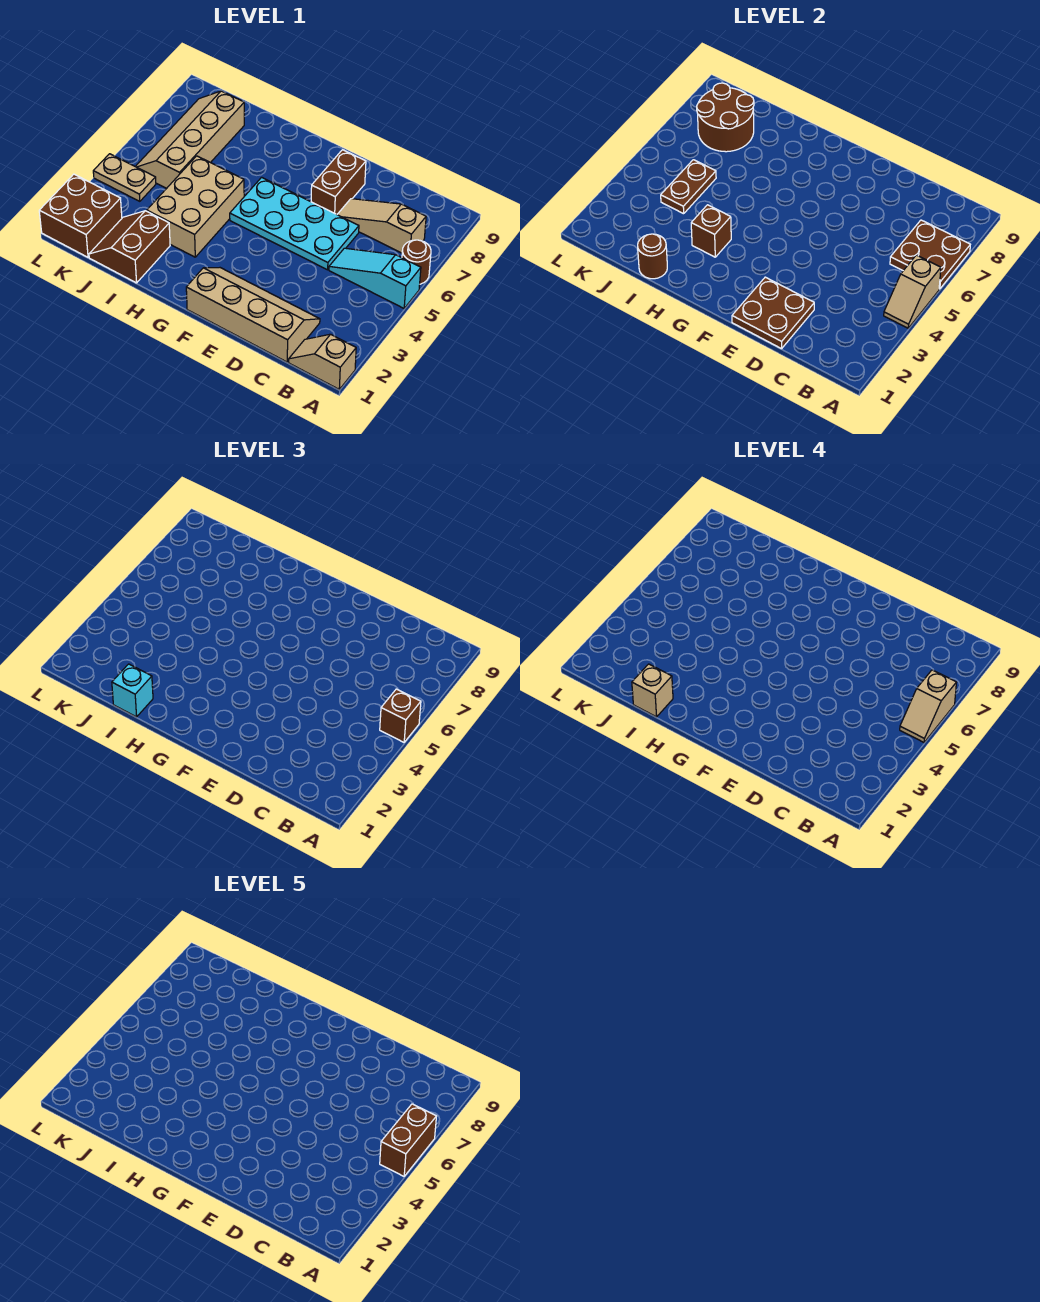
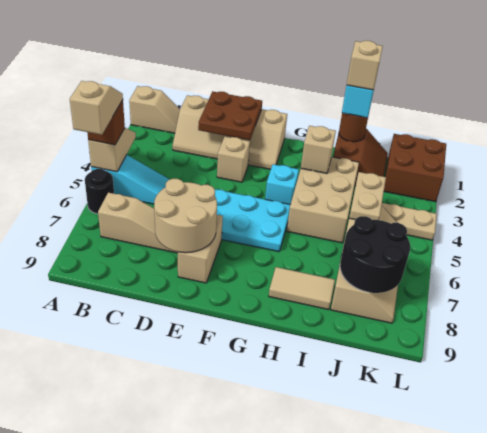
brown brick A5:A6 level 5 -> none
brown round brick A6 level 1 -> black round brick A6 level 1
brown plate A6:B7 level 2 -> none
none -> tan round brick D7:E8 level 2
none -> tan brick E3 level 1
brown brick E7:E8 level 1 -> tan brick E7:E8 level 1
none -> cyan brick G4 level 1
brown brick H3 level 2 -> tan brick H3 level 2
none -> tan tile H8:I8 level 1
brown plate J4:J5 level 2 -> tan plate J4:J5 level 2
brown round brick J7:K8 level 2 -> black round brick J7:K8 level 2

